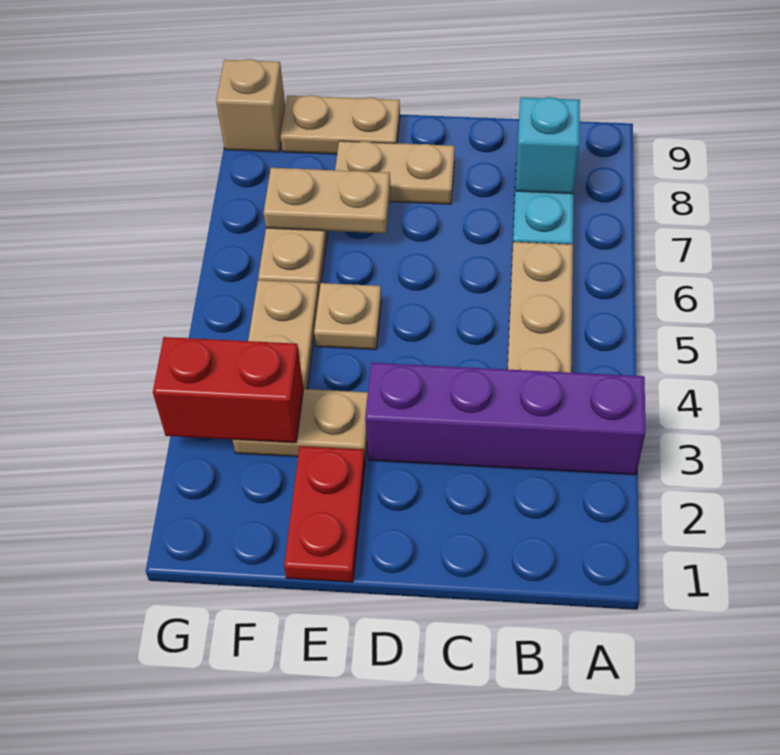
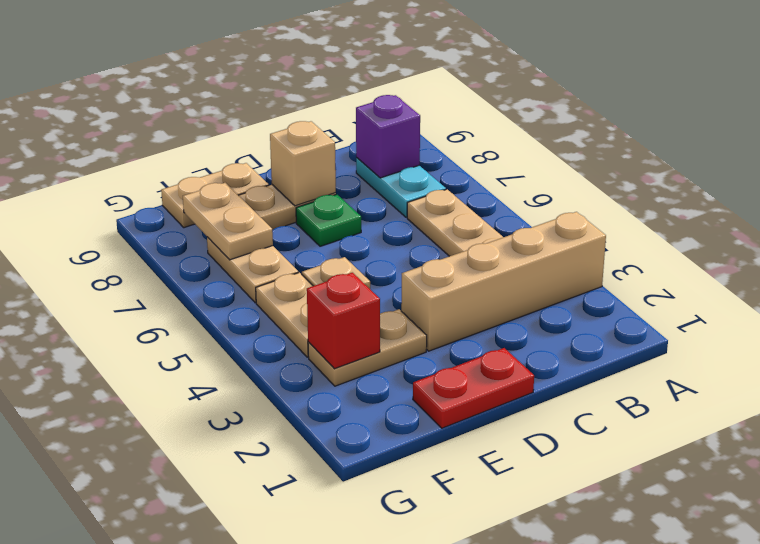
purple brick A3:D3 level 1 -> tan brick A3:D3 level 1
cyan brick B8 level 2 -> purple brick B8 level 2
none -> green plate D7 level 1
red plate E1:E2 level 1 -> red plate D1:E1 level 1
tan plate E7:F7 level 2 -> tan plate F7:F8 level 2
red brick F3:G3 level 2 -> red brick F3 level 2
tan brick G9 level 1 -> tan brick D8 level 2

